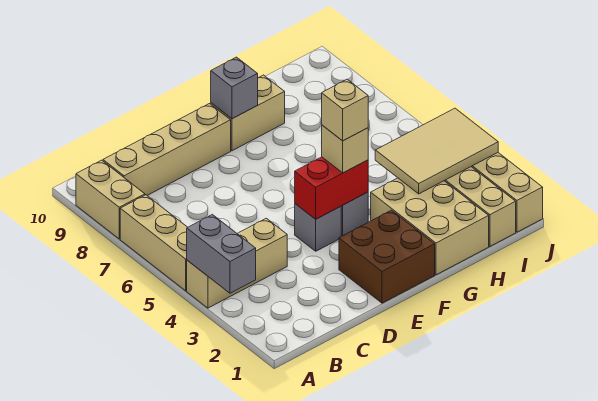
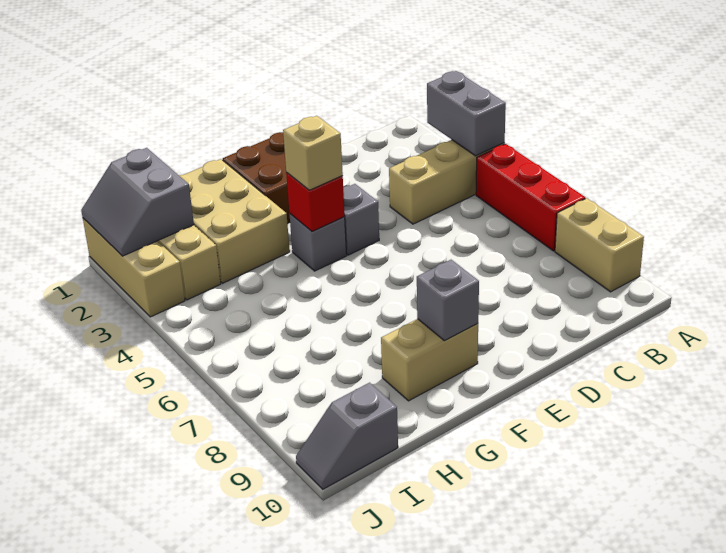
tan brick A5:A7 level 1 -> red brick A5:A7 level 1
tan brick B9:E9 level 1 -> none
red brick E4:F4 level 2 -> red brick F4 level 2
tan brick F4 level 4 -> none
tan tile H3:J4 level 2 -> none
none -> grey slope I1:J2 level 2 top I
none -> grey slope I10:J10 level 1 top I

